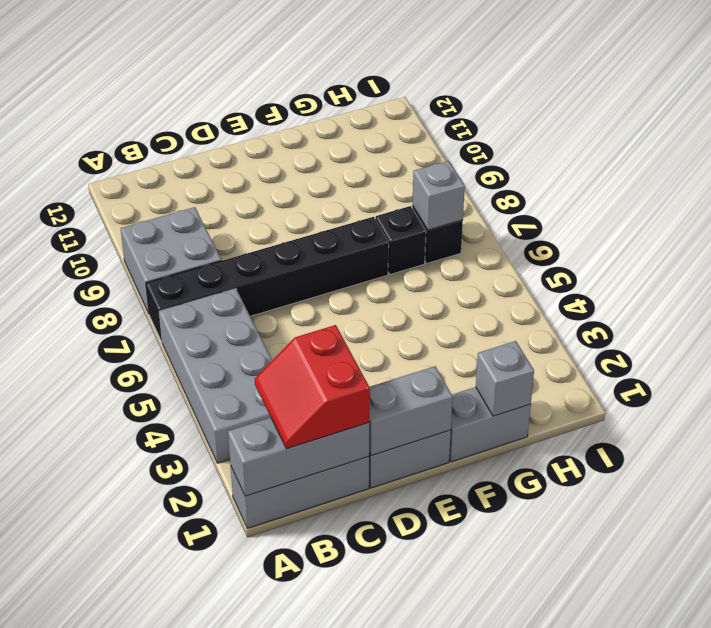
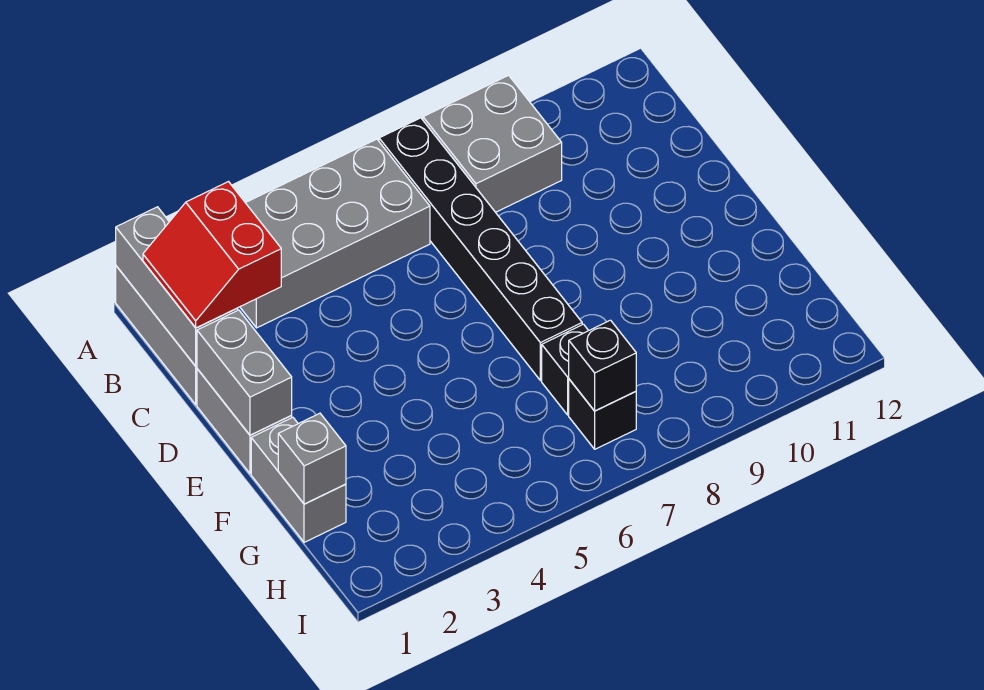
red slope B1:C2 level 3 top C -> red slope B1:C2 level 3 top 2
grey brick H7 level 2 -> black brick H7 level 2

